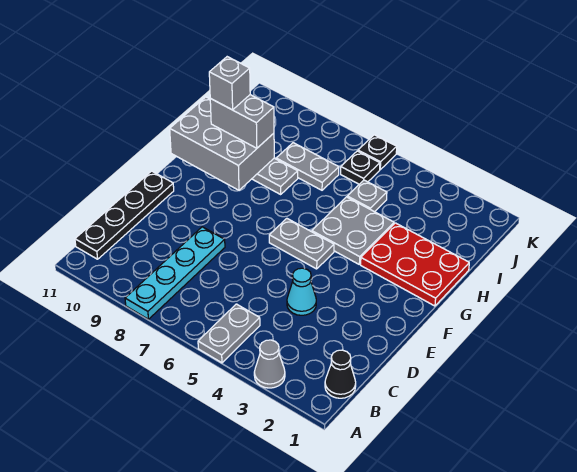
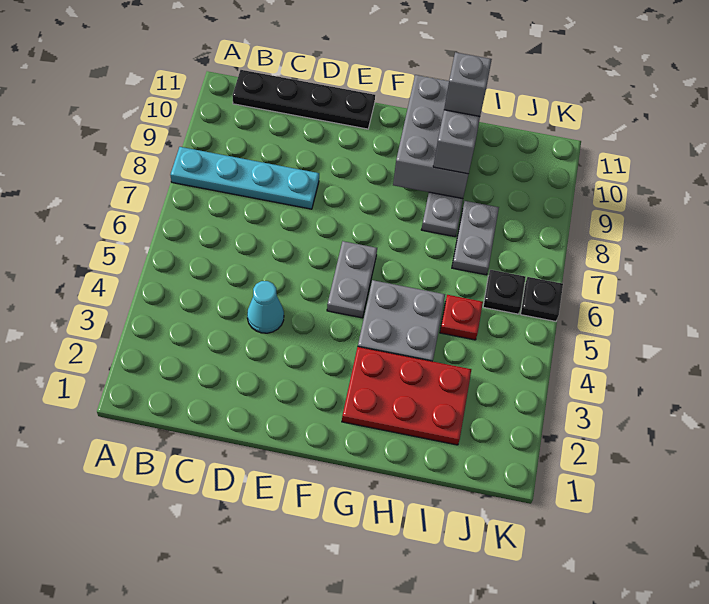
grey cone A3 level 1 -> none
grey plate A5:B5 level 1 -> none
black cone B1 level 1 -> none
red plate G1:H3 level 1 -> red plate G2:I3 level 1
grey plate I5 level 1 -> red plate I5 level 1

